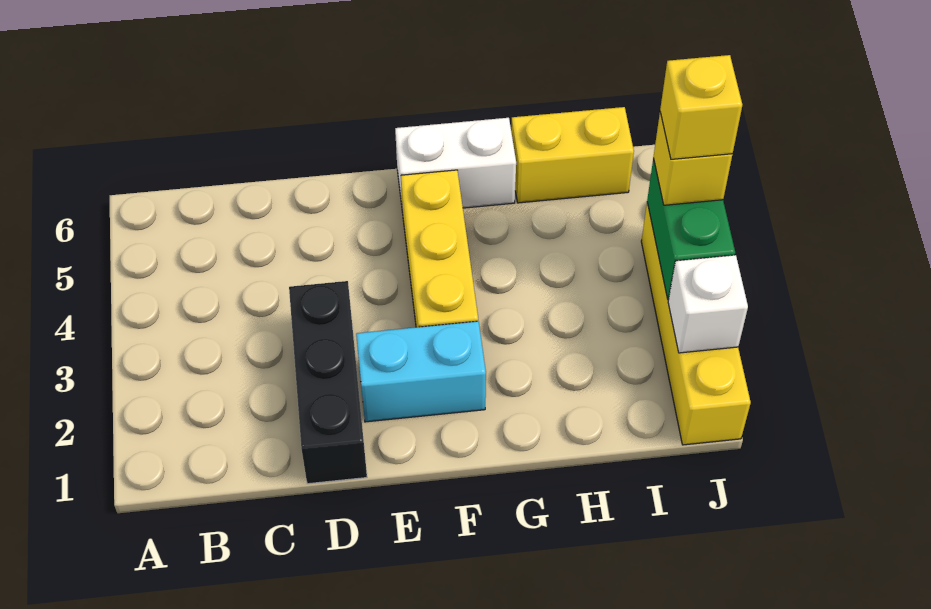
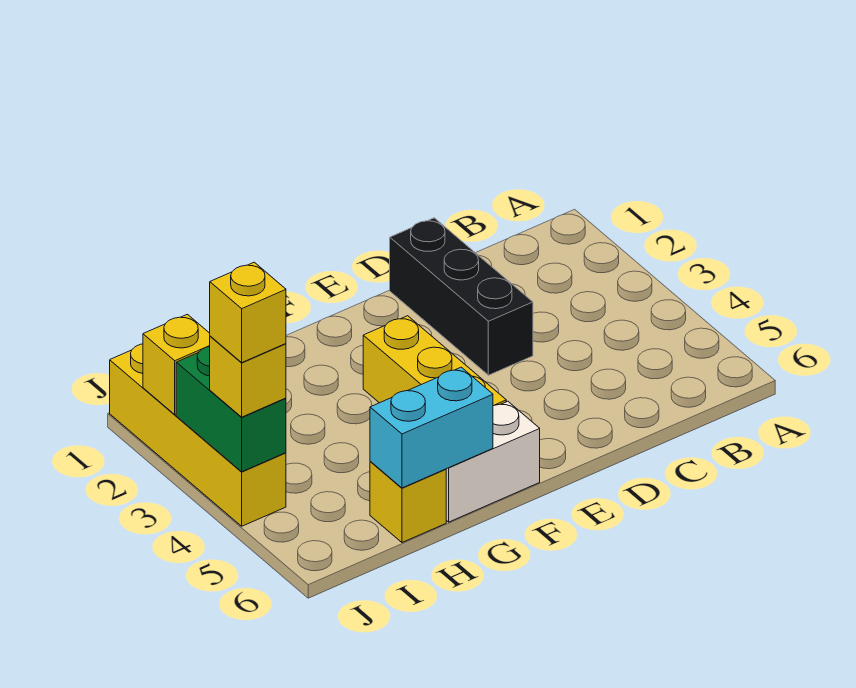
cyan brick E2:F2 level 1 -> cyan brick G6:H6 level 2
yellow brick H6:I6 level 1 -> yellow brick H6 level 1
white brick J2 level 2 -> yellow brick J2 level 2

